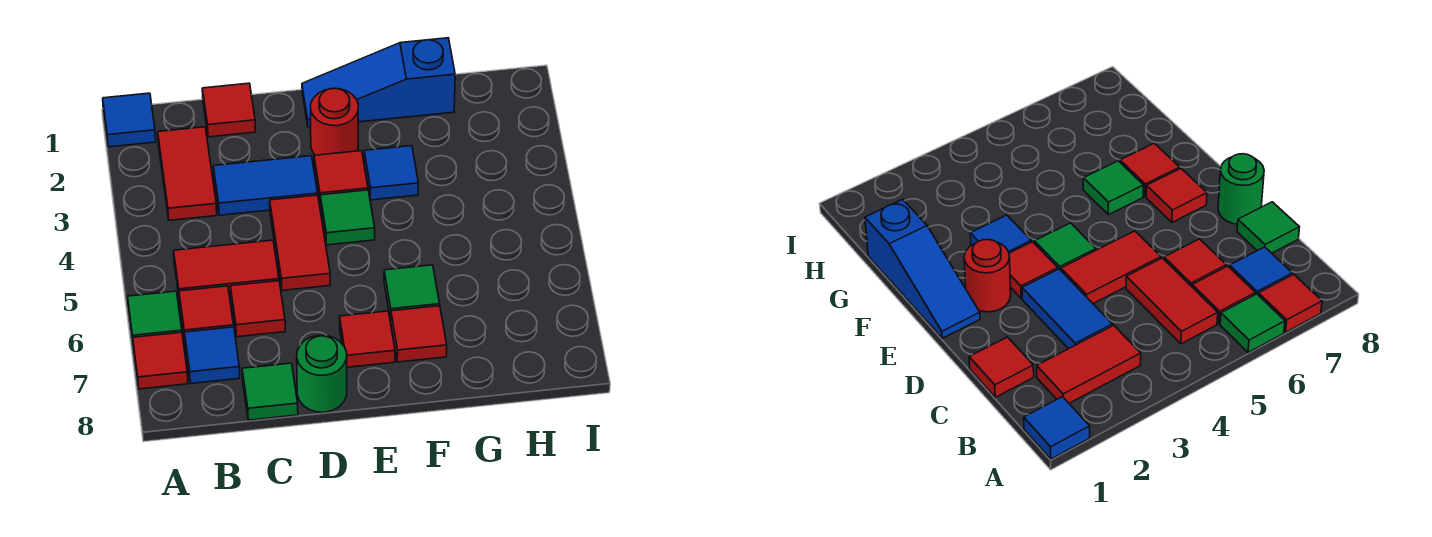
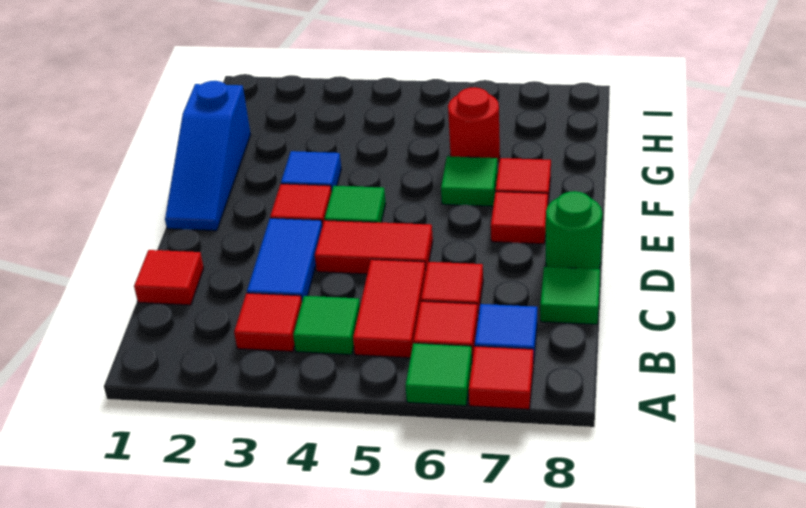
blue tile A1 level 1 -> none
red tile B2:B3 level 1 -> red tile B3 level 1
none -> green tile B4 level 1
red round brick E2 level 1 -> red round brick G6 level 1

